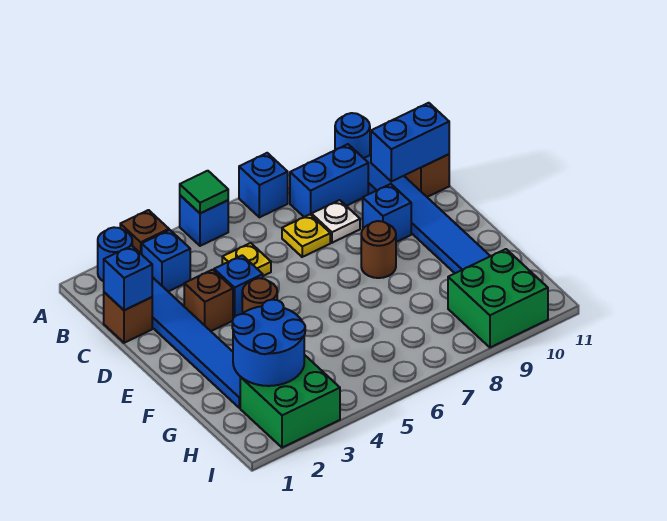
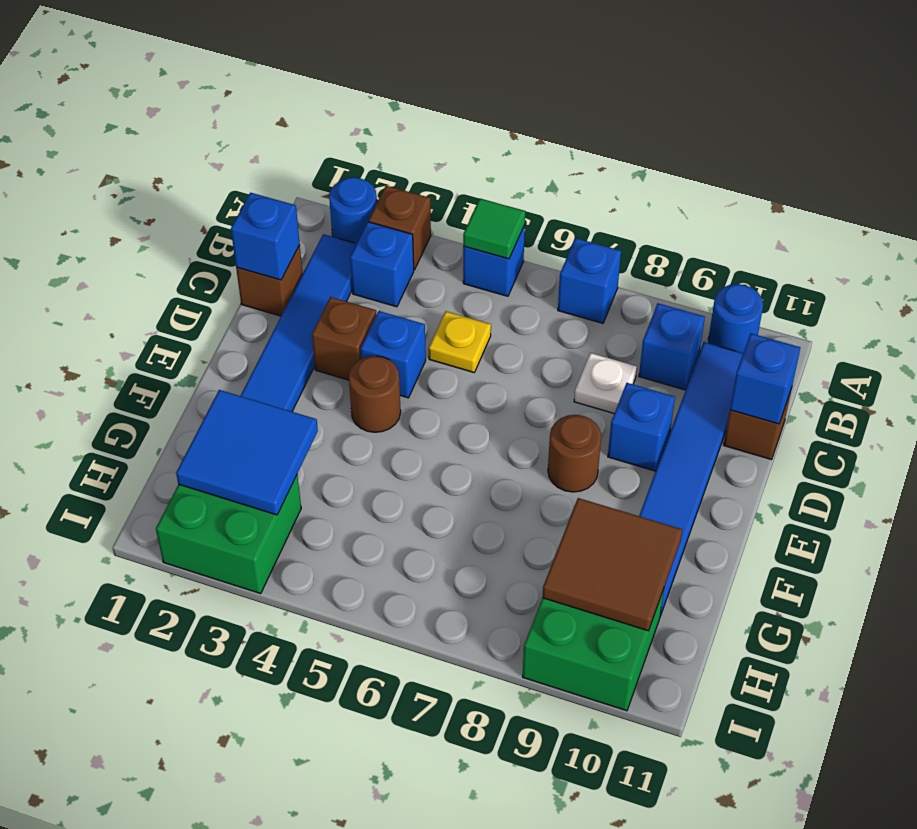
blue brick B8:B9 level 1 -> blue brick B9 level 1
yellow plate C7 level 1 -> none
blue brick C10:C11 level 2 -> blue brick C11 level 2
blue round brick G2:H3 level 2 -> blue tile G2:H3 level 2
none -> brown tile G9:H10 level 2

